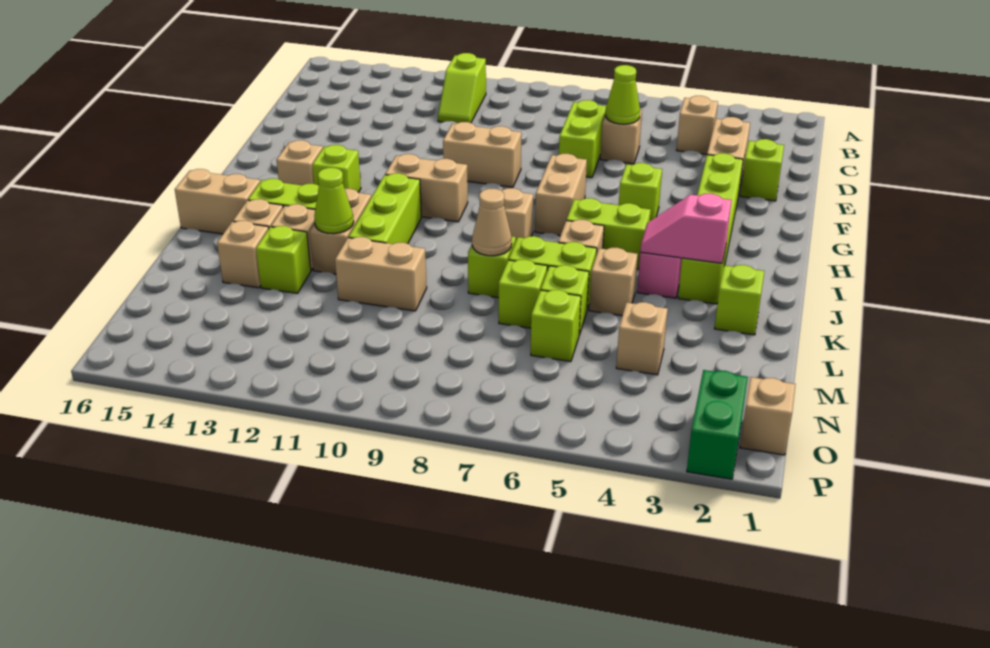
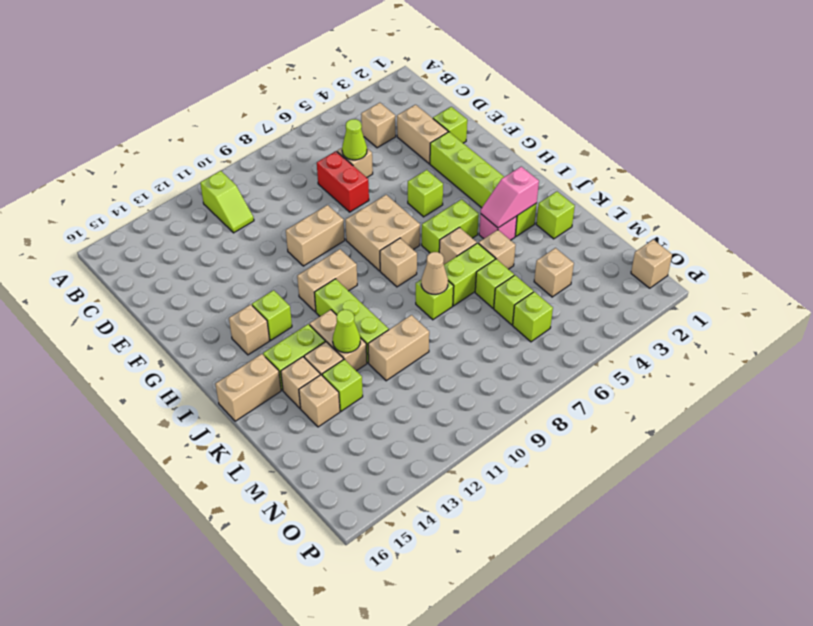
lime brick D7:E7 level 1 -> red brick D7:E7 level 1
tan brick G7:H7 level 1 -> tan brick G7:H8 level 1
lime brick L7 level 1 -> lime brick N6 level 1
green brick O2:P2 level 1 -> none

